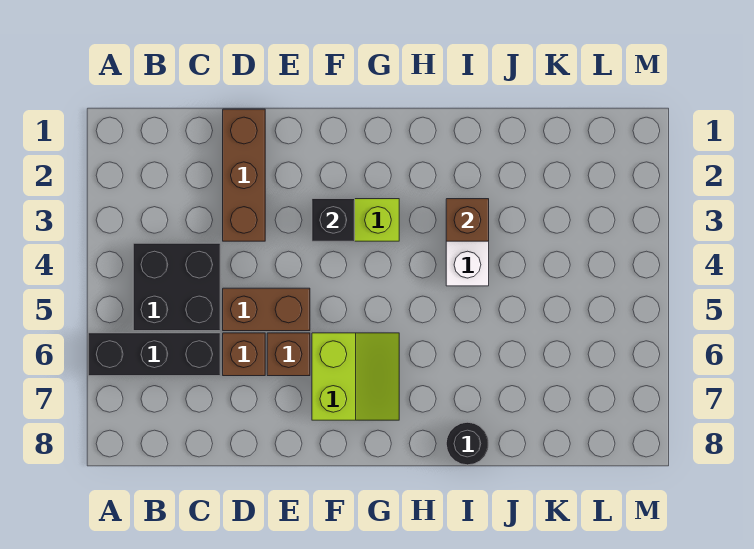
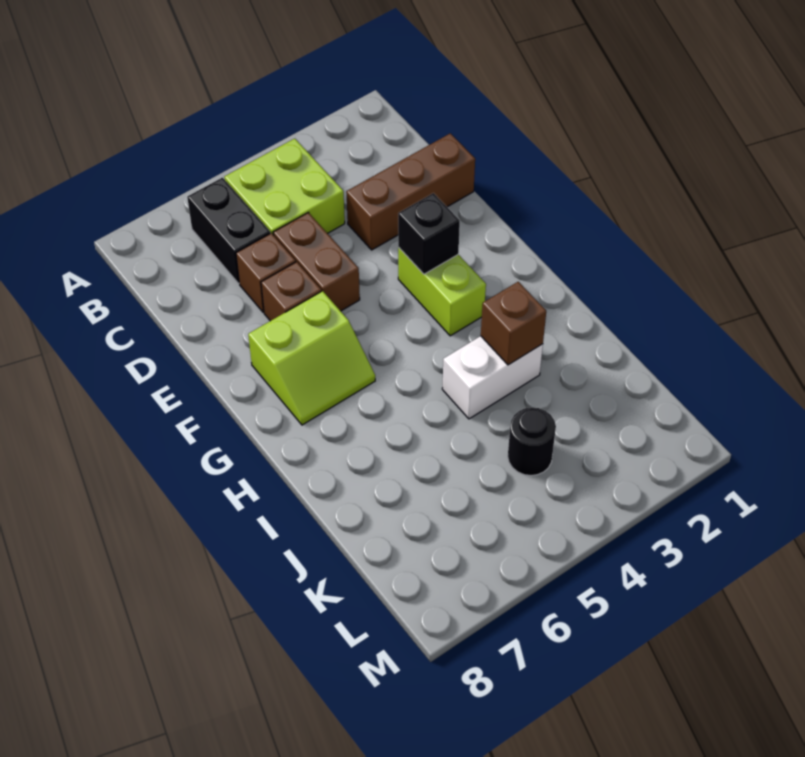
black brick A6:C6 level 1 -> black brick B6:C6 level 1
black brick B4:C5 level 1 -> lime brick B4:C5 level 1
black round brick I8 level 1 -> black round brick K4 level 1

